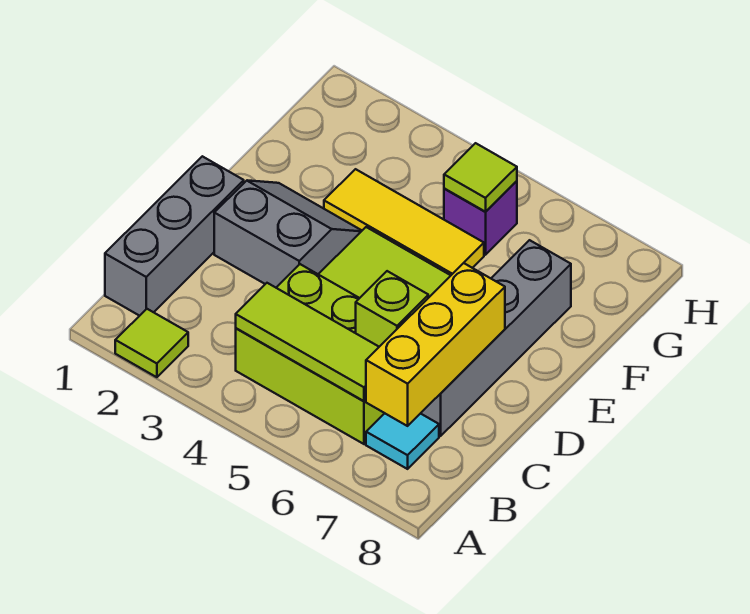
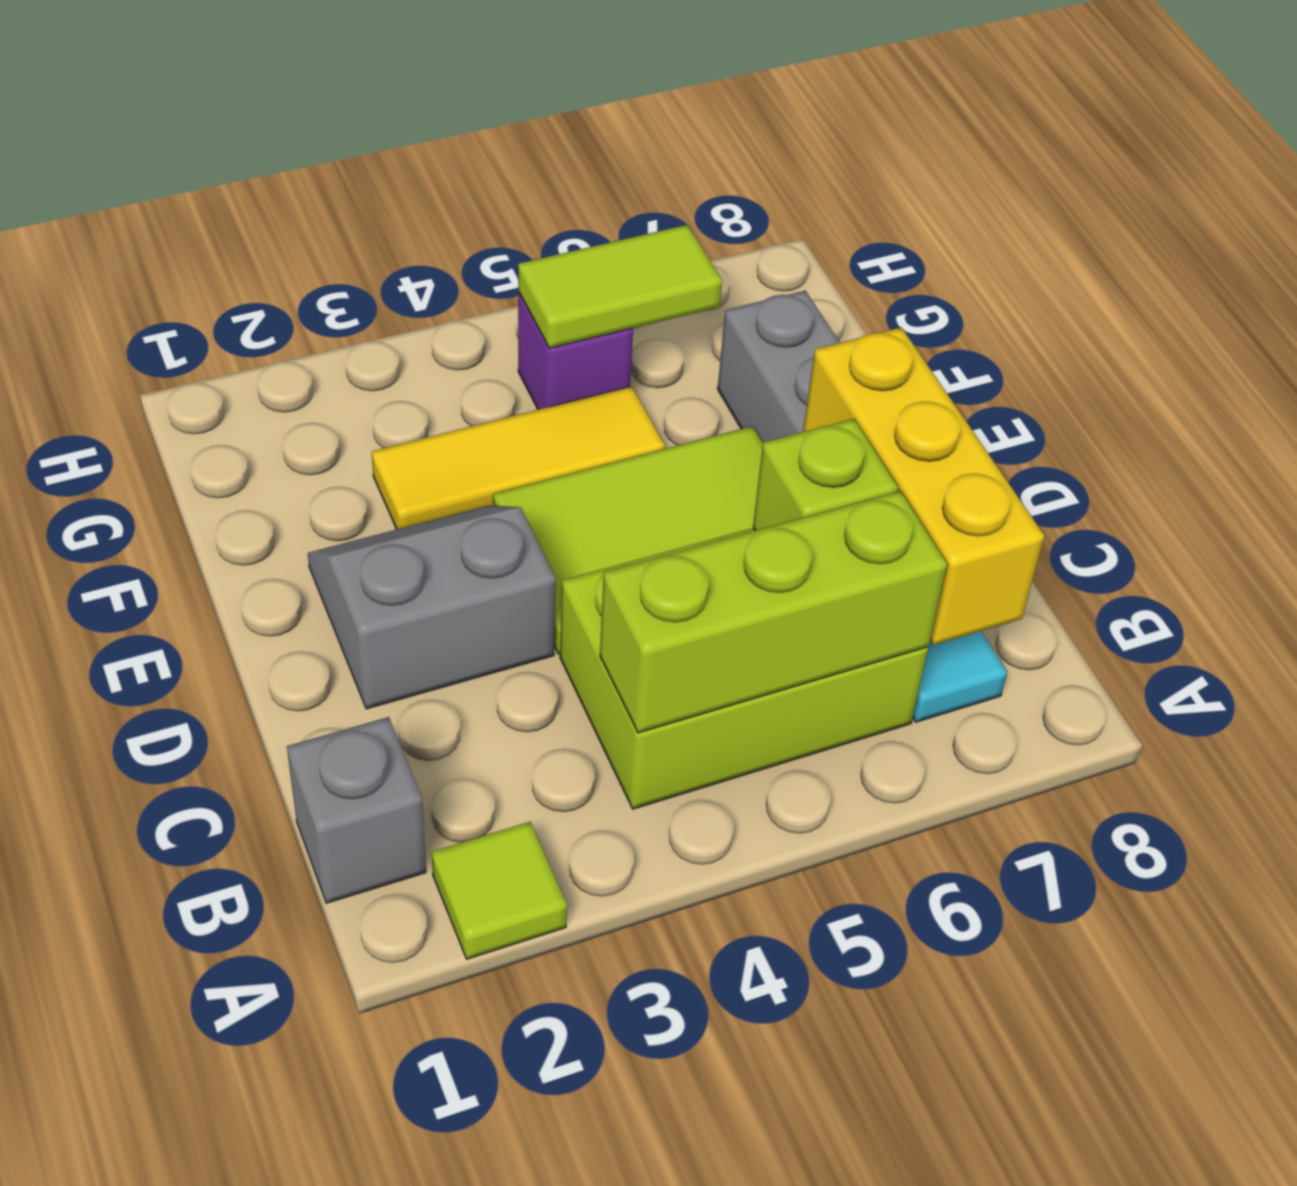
grey brick B1:D1 level 1 -> grey brick B1 level 1
lime tile B4:B6 level 2 -> lime brick B4:B6 level 2
lime tile G5 level 2 -> lime tile G5:G6 level 2

